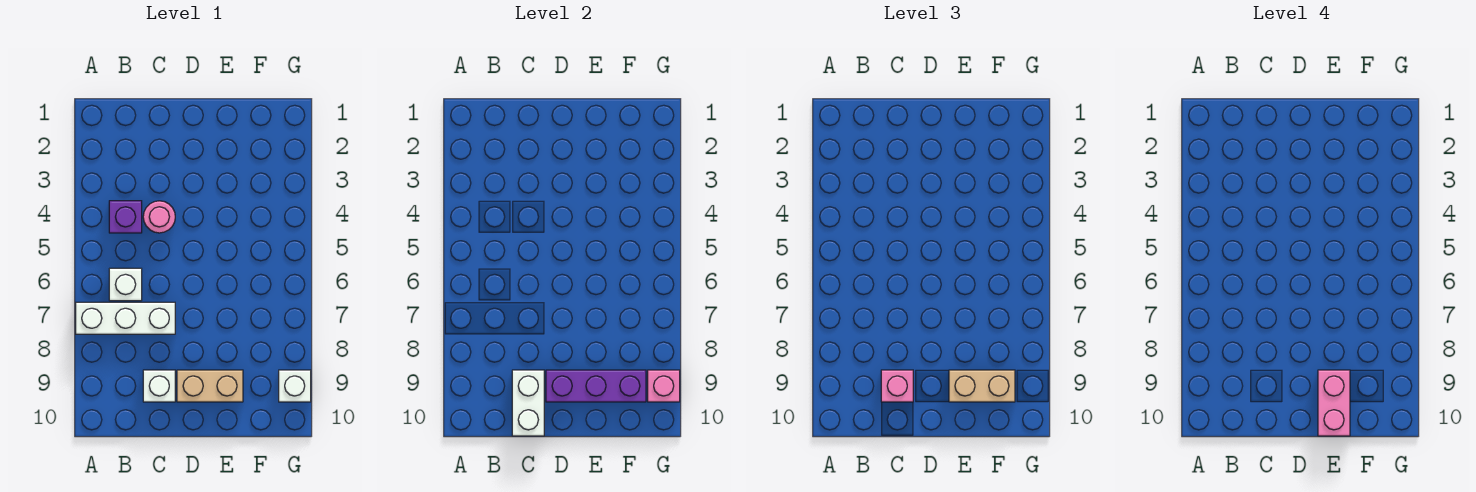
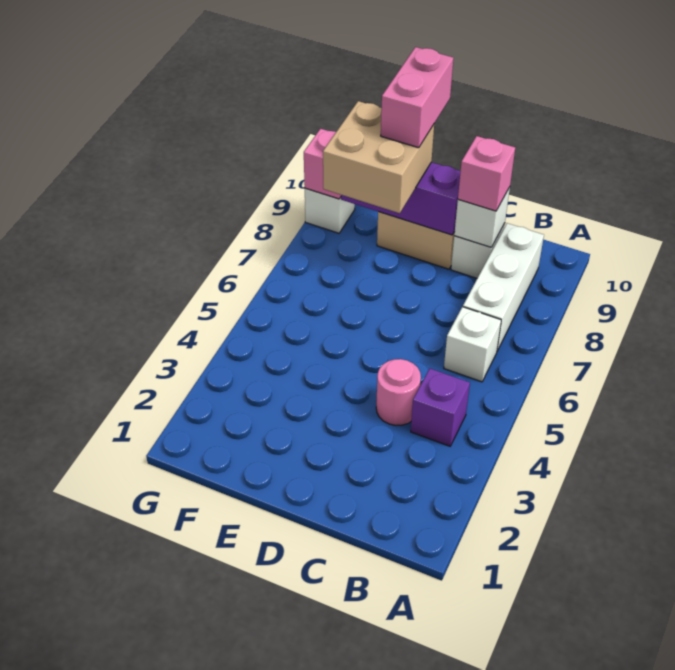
white brick A7:C7 level 1 -> white brick B7:B9 level 1
white brick C9:C10 level 2 -> white brick C9 level 2
tan brick E9:F9 level 3 -> tan brick E8:F9 level 3

